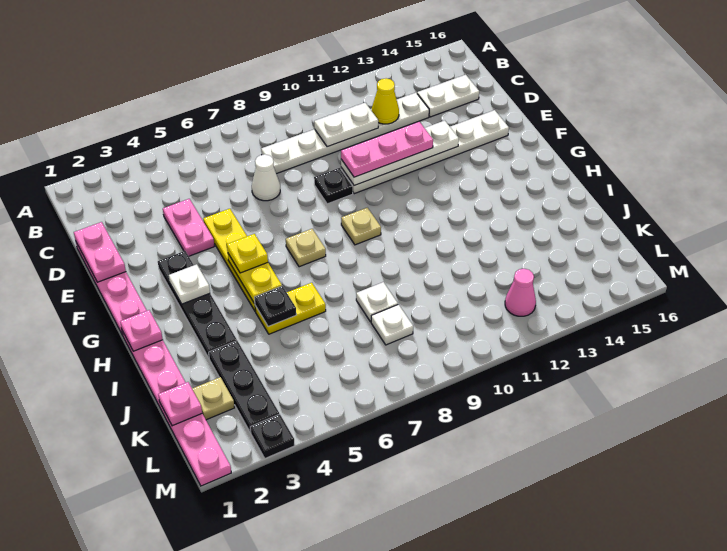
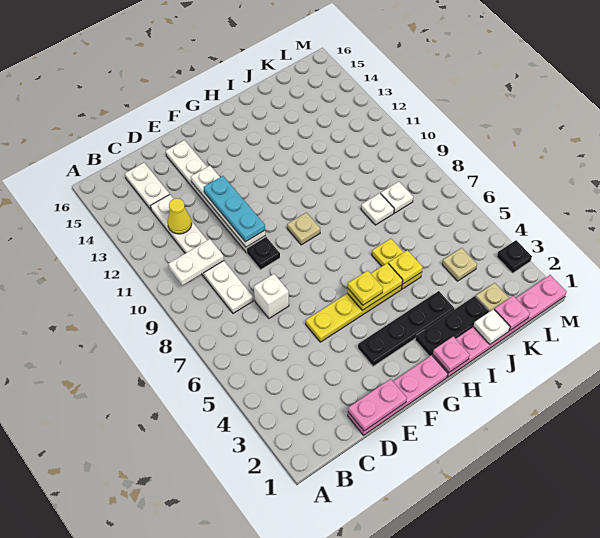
white plate C10:C11 level 2 -> white plate B10:C10 level 2
pink plate D4:E4 level 1 -> none
white cone D7 level 1 -> white brick D7 level 1
pink plate E10:E12 level 3 -> cyan plate E10:E12 level 3
white plate G3 level 2 -> white plate J1 level 2
tan plate G7 level 1 -> tan plate K4 level 1
black plate I5 level 2 -> yellow plate I5 level 2
black plate J3:L3 level 1 -> black plate H2:J2 level 1
pink cone L12 level 1 -> none

